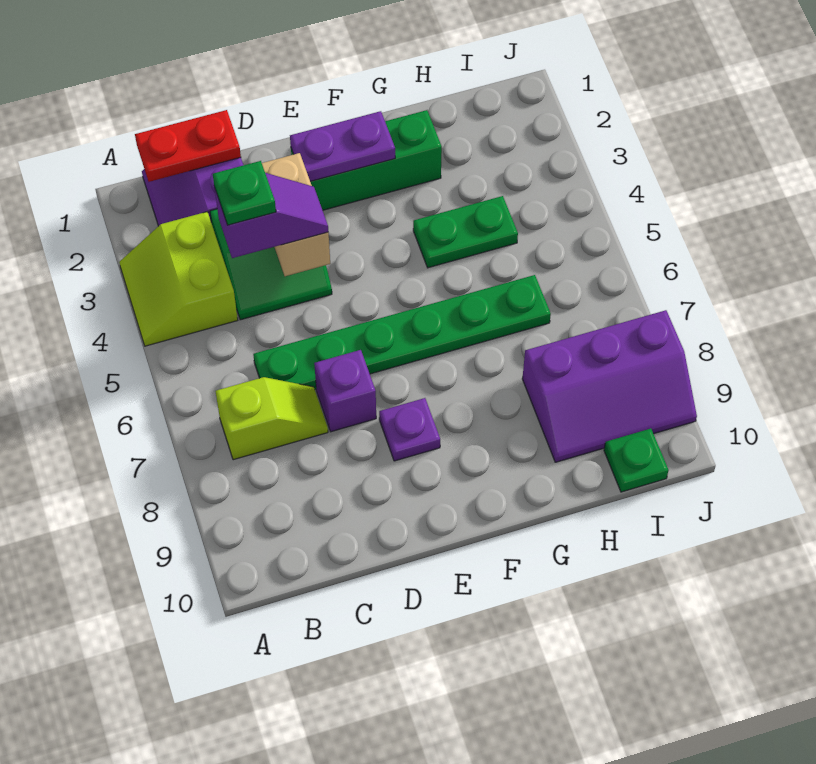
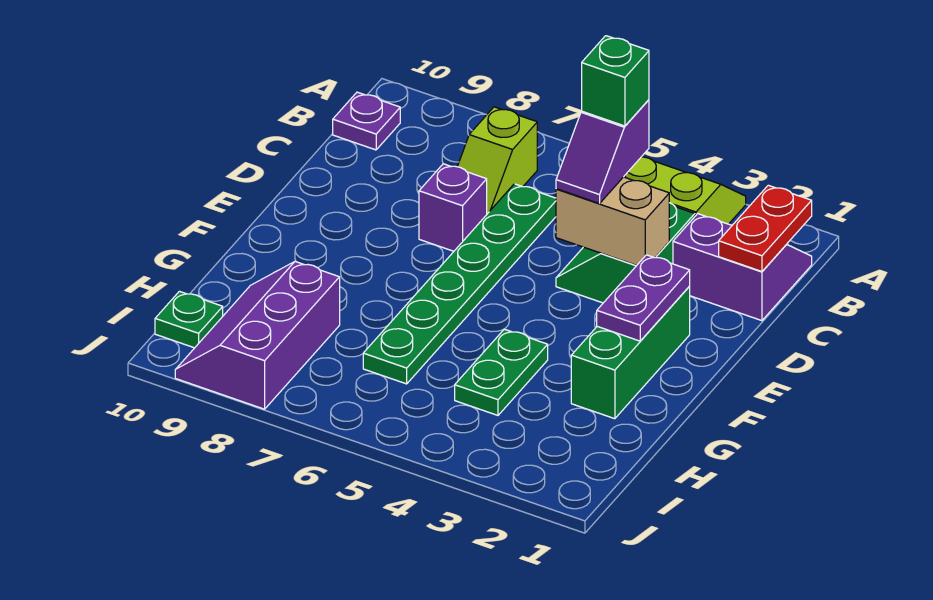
green plate C4 level 4 -> green brick C4 level 4
purple plate E8 level 1 -> purple plate B10 level 1

